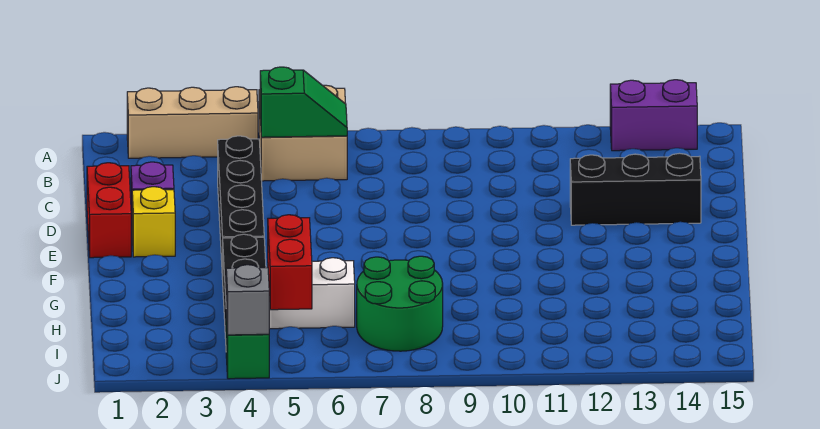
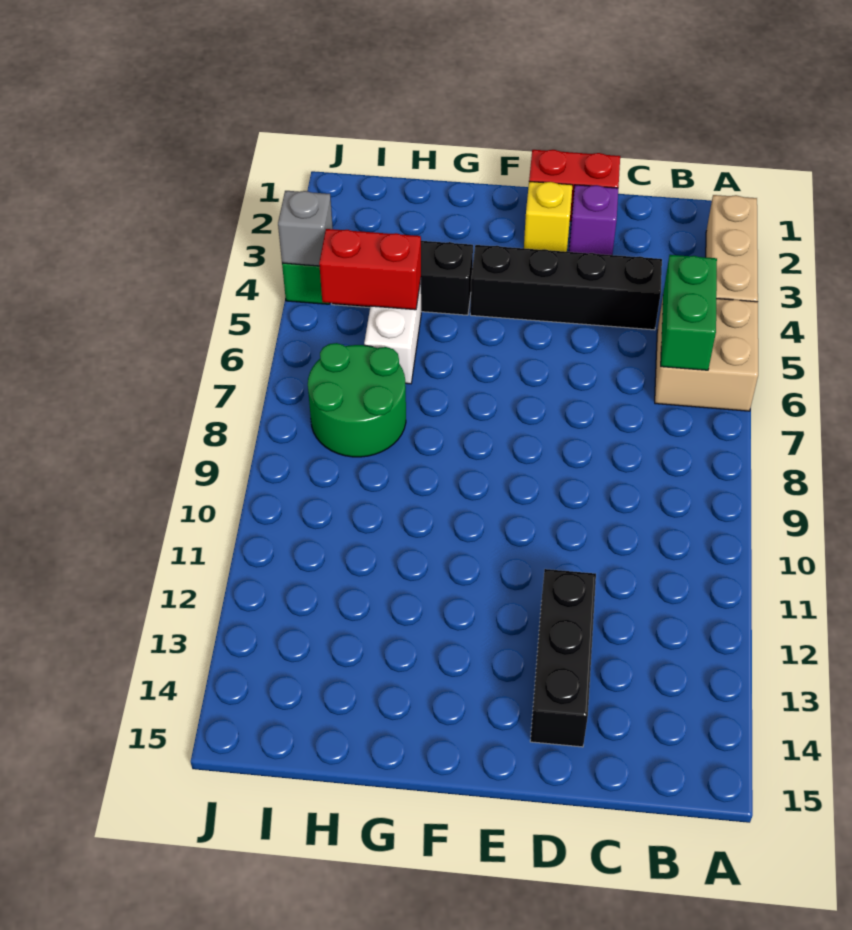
purple brick A13:A14 level 1 -> none
green slope B5:B6 level 2 top 5 -> green brick B5:B6 level 2

